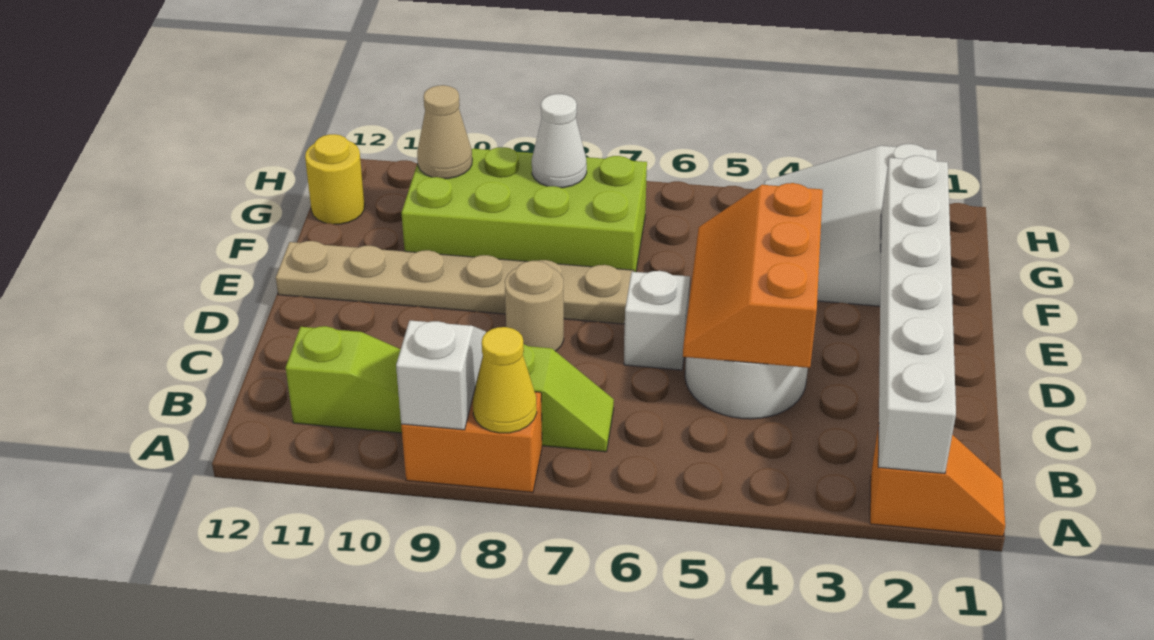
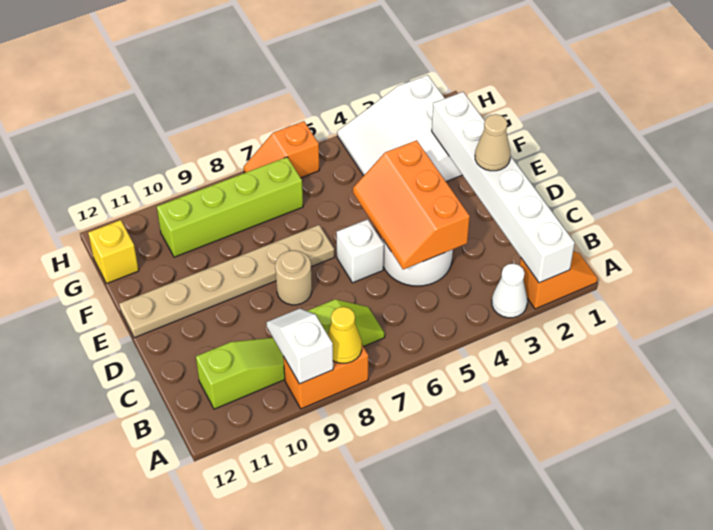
lime brick F7:G10 level 1 -> lime brick G7:G10 level 1
white cone G8 level 2 -> white cone A3 level 1
tan cone G10 level 2 -> tan cone D2 level 3
yellow round brick G12 level 1 -> yellow brick G12 level 1
none -> orange slope H6:H7 level 1 top 6

